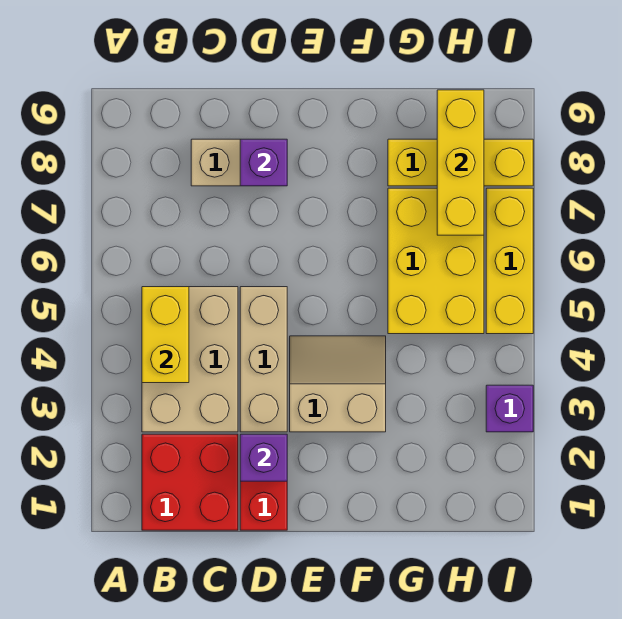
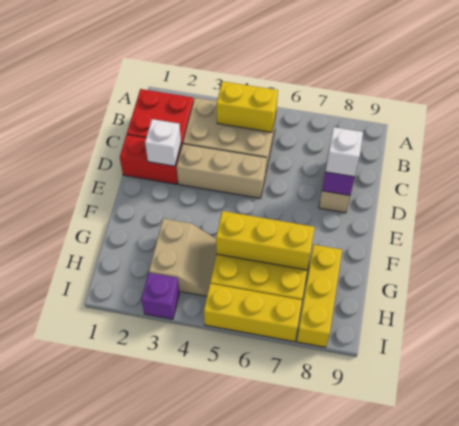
purple brick D2 level 2 -> white brick D2 level 2
none -> white brick D8 level 3
tan slope E3:F4 level 1 top 3 -> tan slope G3:H4 level 1 top 3
yellow brick H7:H9 level 2 -> yellow brick G5:G7 level 2

